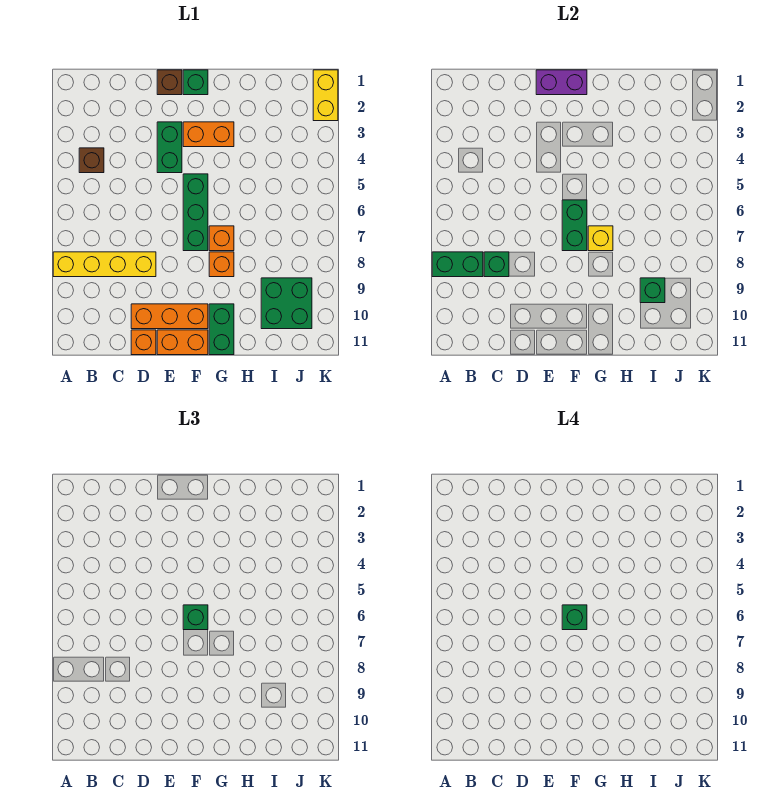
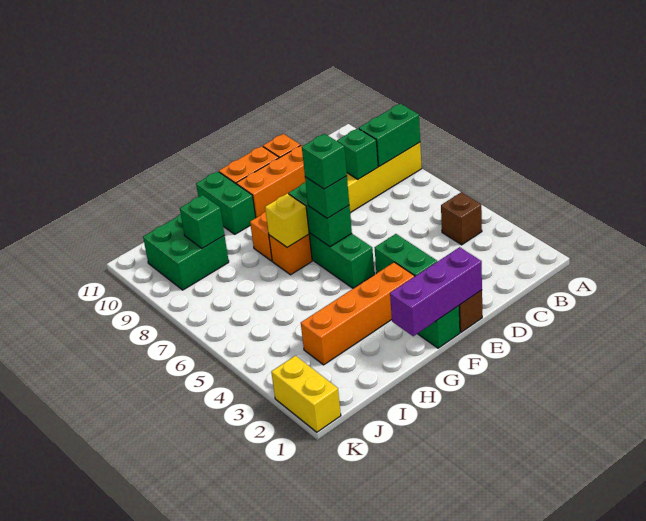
purple brick E1:F1 level 2 -> purple brick E1:G1 level 2
orange brick F3:G3 level 1 -> orange brick F3:I3 level 1

